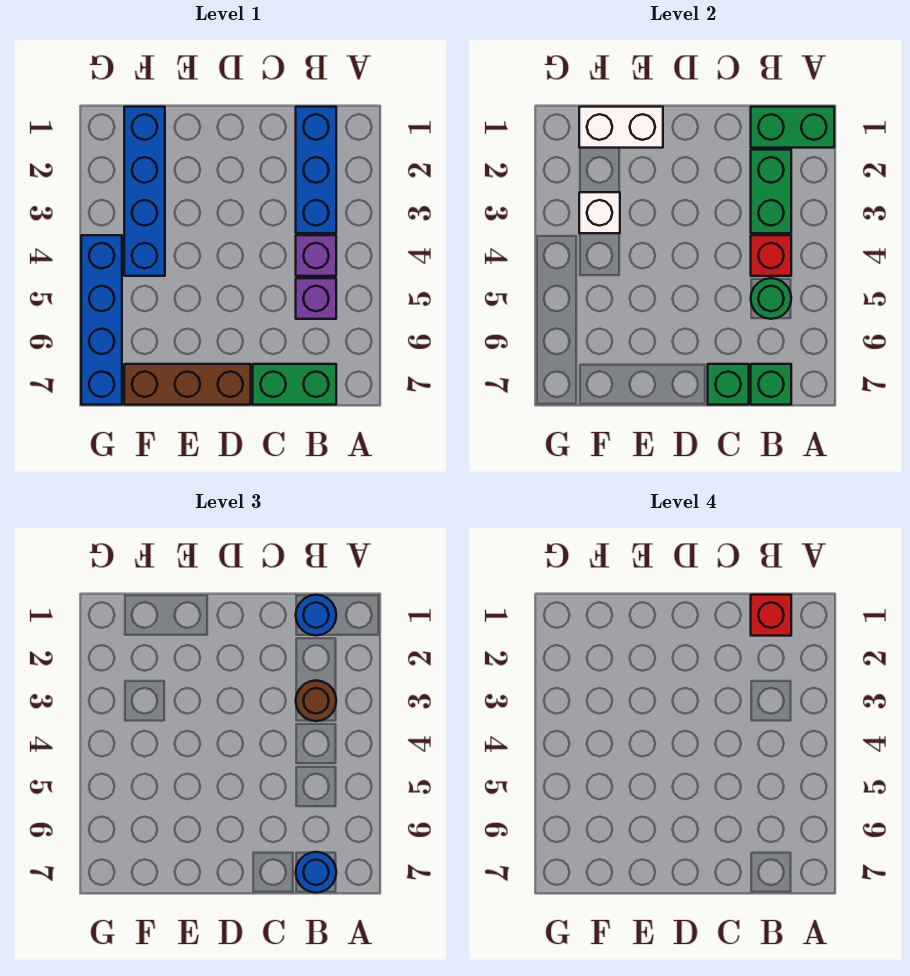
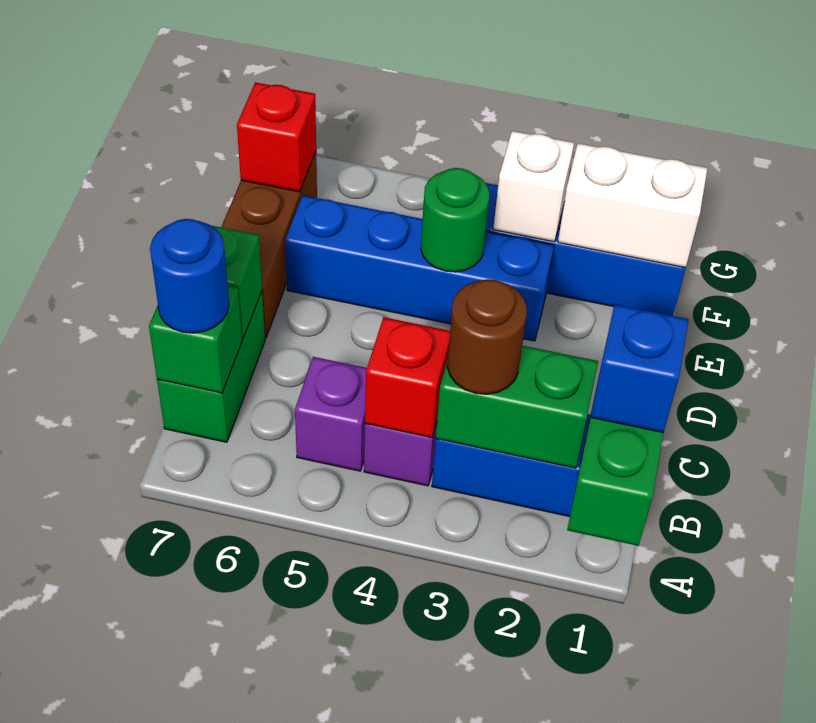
blue round brick B1 level 3 -> blue brick B1 level 3
red brick B1 level 4 -> red brick F7 level 2
green round brick B5 level 2 -> green round brick E4 level 2
white brick E1:F1 level 2 -> white brick F1:F2 level 2
blue brick G4:G7 level 1 -> blue brick E3:E6 level 1

